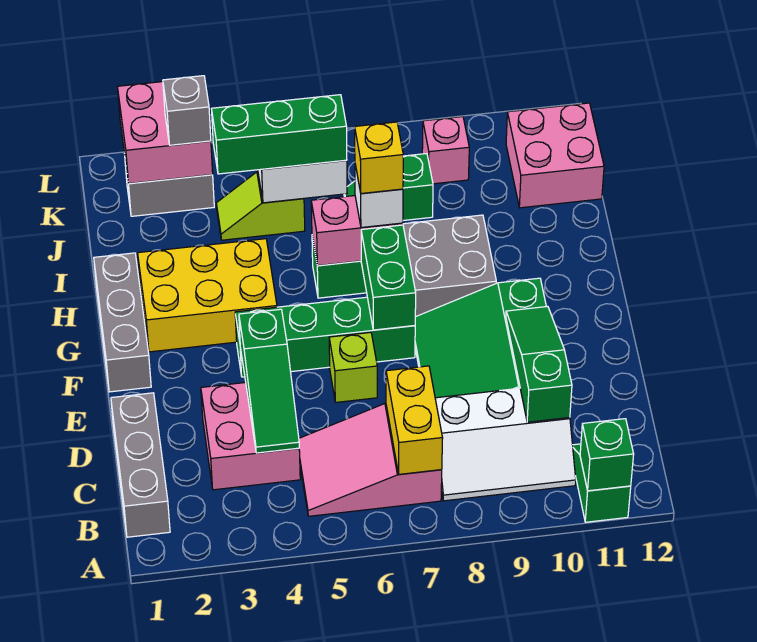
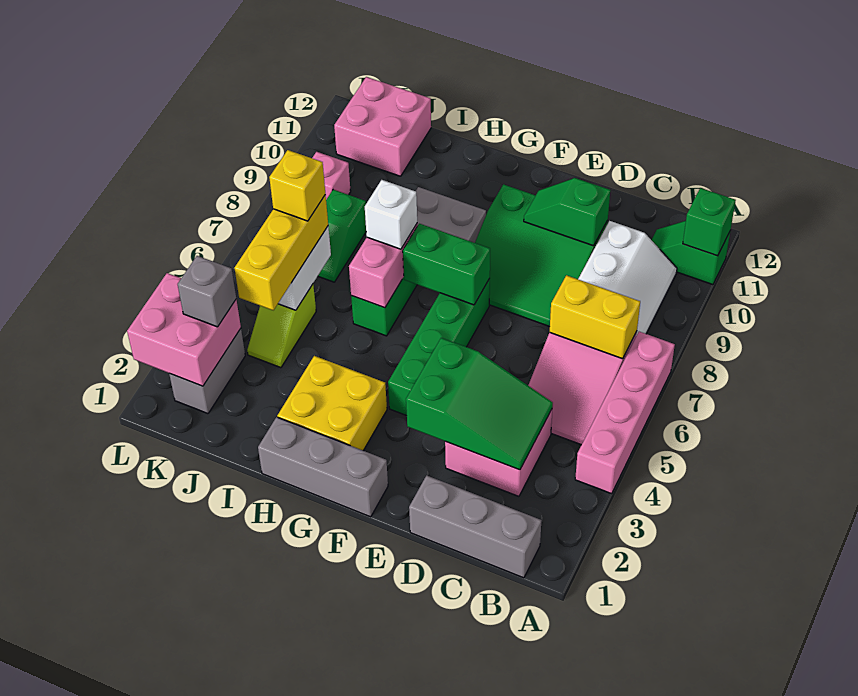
none -> pink brick A4:A7 level 1
green slope C4:E4 level 2 top E -> green slope C3:E4 level 2 top E
green slope C10:E10 level 2 top C -> green slope D10:E10 level 2 top D
lime brick E6 level 1 -> none
yellow brick G2:H4 level 1 -> yellow brick G2:H3 level 1
yellow brick H7 level 4 -> yellow brick J6 level 4
green brick J4:J6 level 3 -> yellow brick J4:J6 level 3

